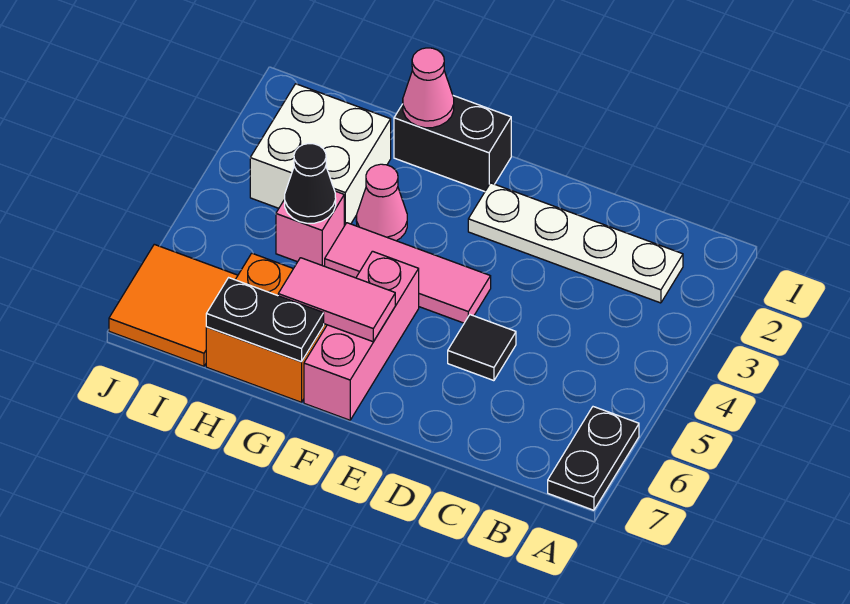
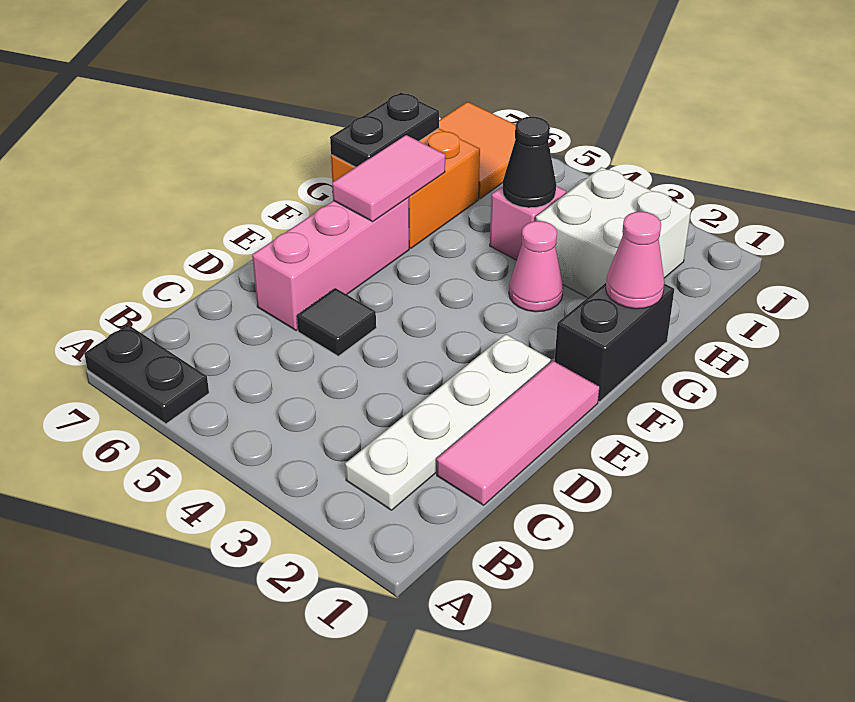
pink tile E4:G4 level 1 -> pink tile C1:E1 level 1
pink brick F5:F7 level 1 -> pink brick D6:F6 level 1

